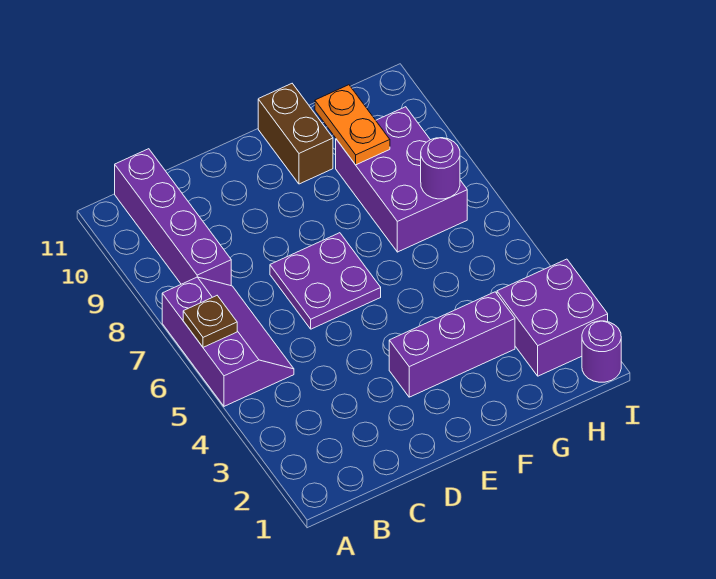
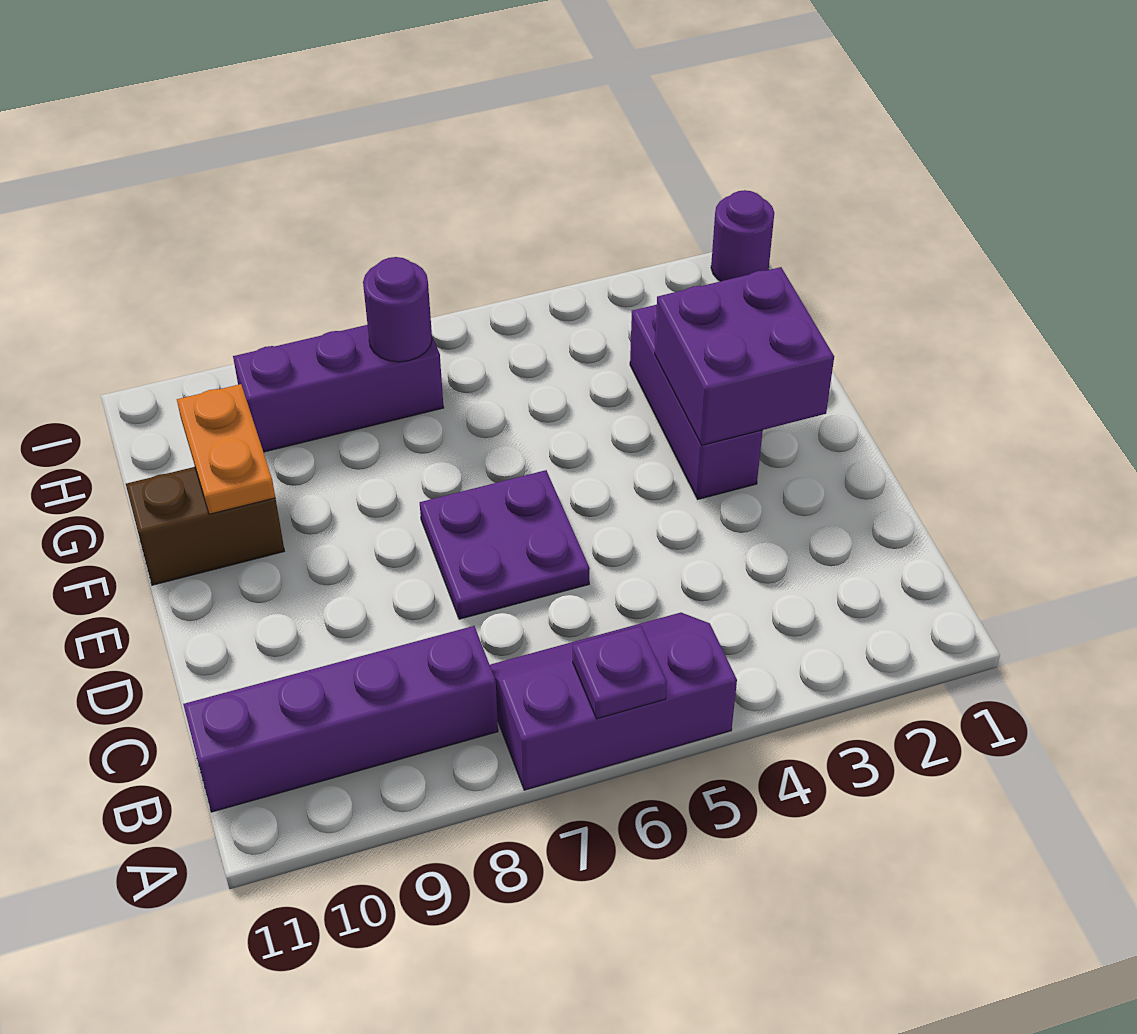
brown plate A6 level 2 -> purple plate A6 level 2
purple brick G7:H9 level 1 -> purple brick H7:H9 level 1
orange plate G9:G10 level 2 -> orange plate F10:G10 level 2
purple brick H2:I3 level 1 -> purple brick E2:F3 level 2

